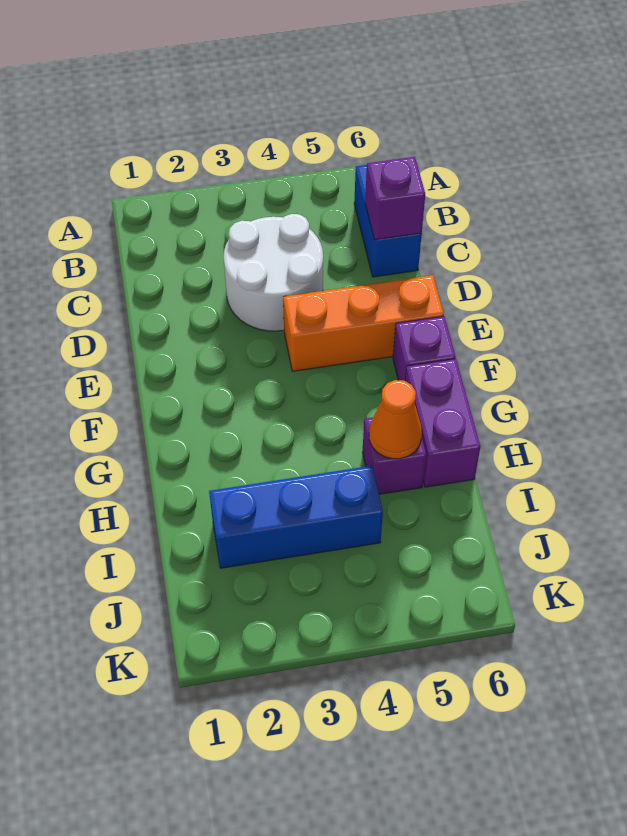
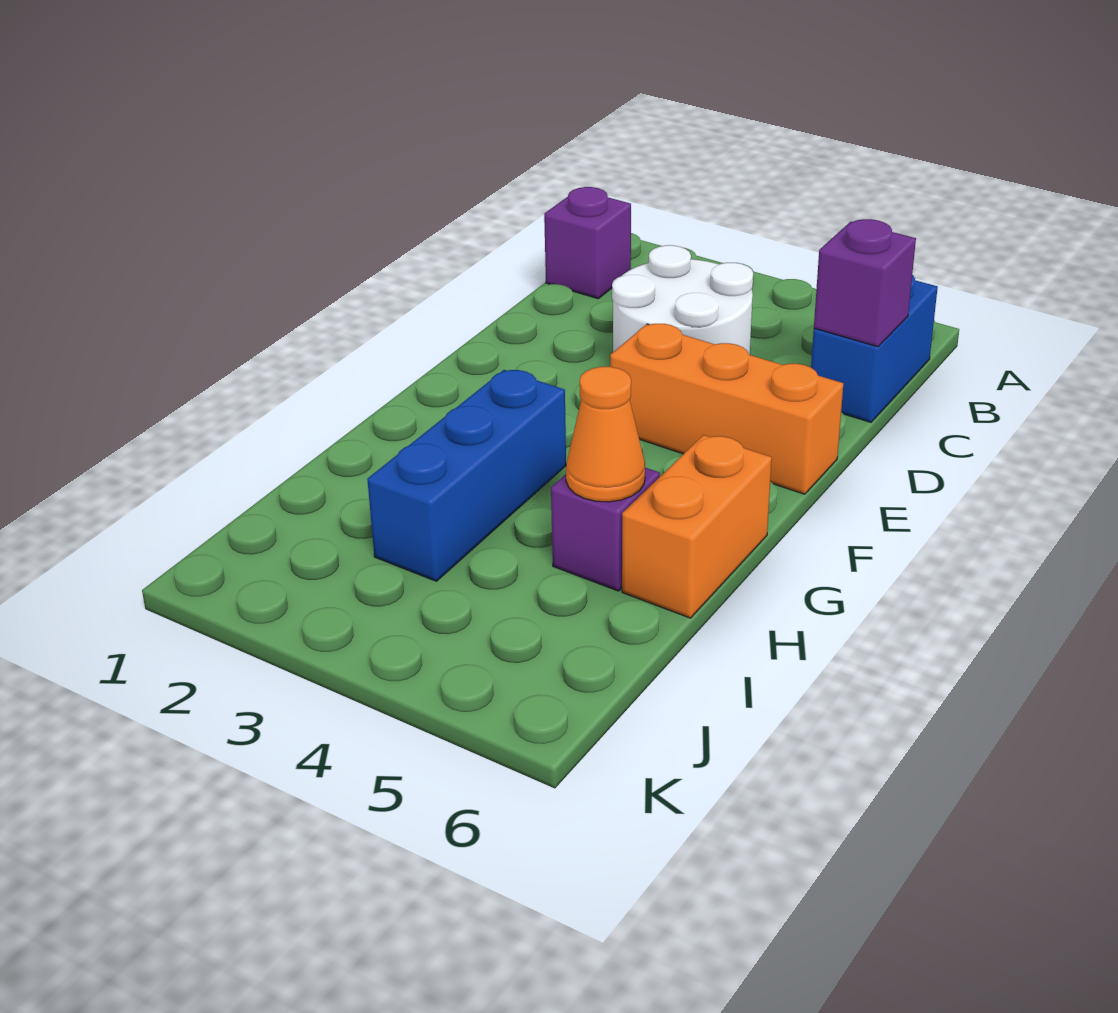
purple brick F6 level 1 -> purple brick B1 level 1
purple brick G6:H6 level 1 -> orange brick G6:H6 level 1
blue brick I2:I4 level 1 -> blue brick G3:I3 level 1

